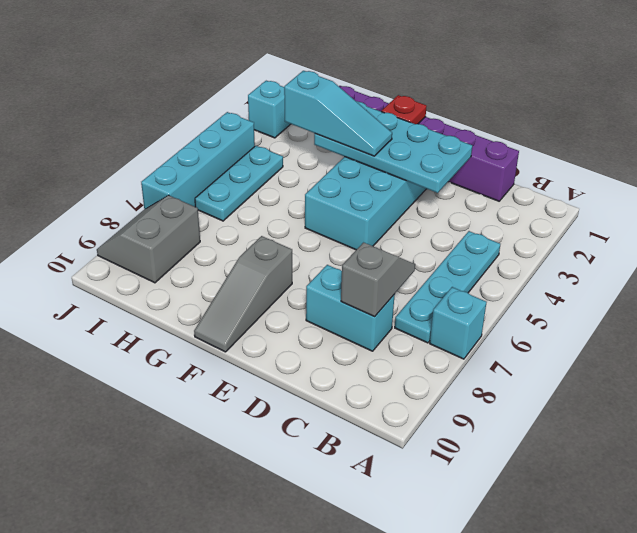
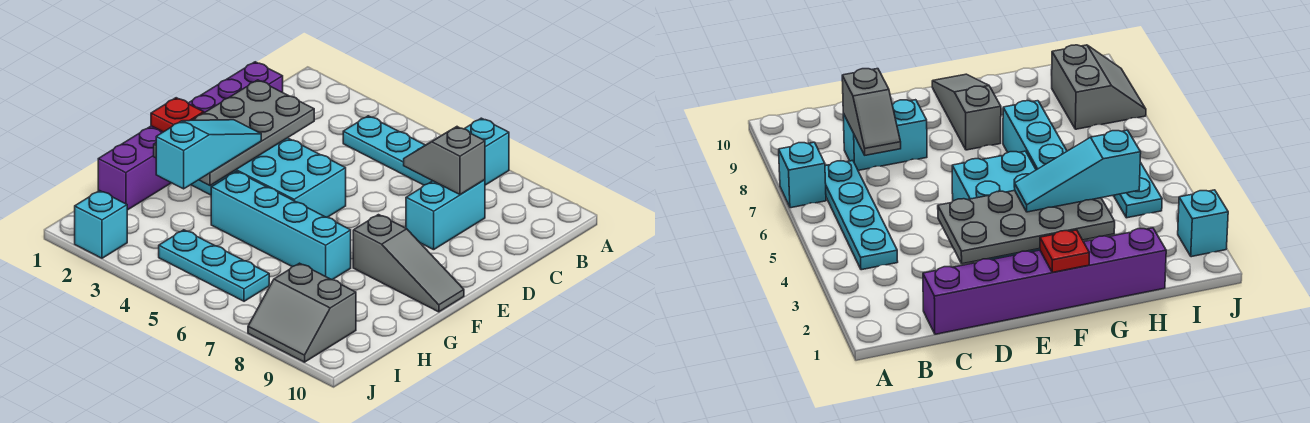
cyan plate D2:G3 level 2 -> grey plate D2:G3 level 2
cyan brick J4:J7 level 1 -> cyan brick G4:G7 level 1

